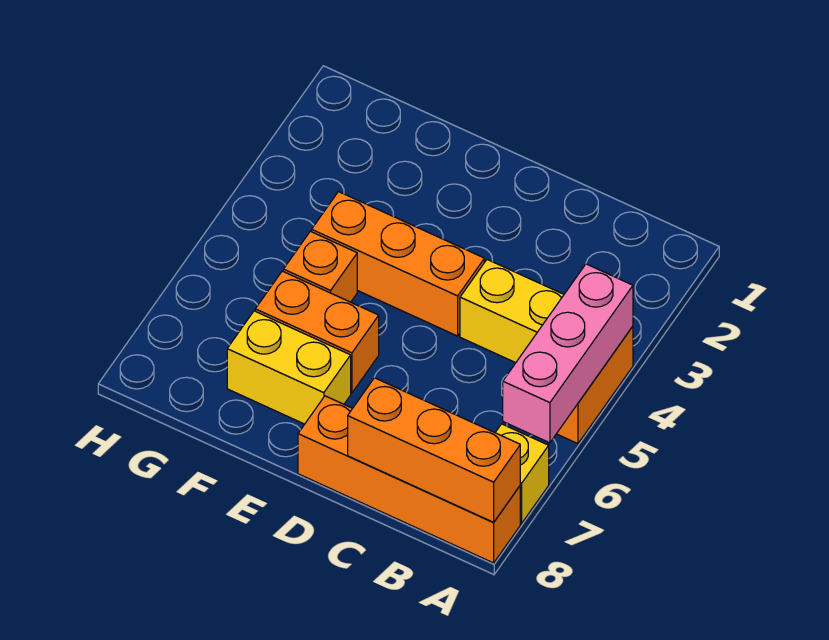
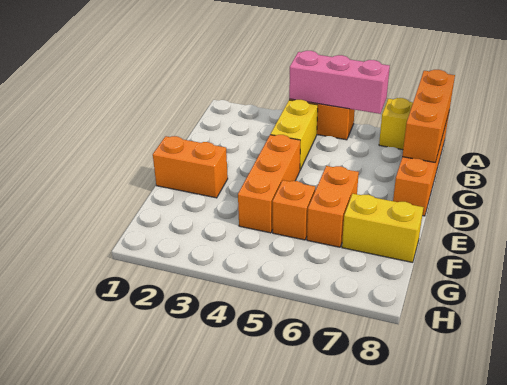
none -> orange brick E1:E2 level 1
yellow brick E7:F7 level 1 -> yellow brick F7:F8 level 1

